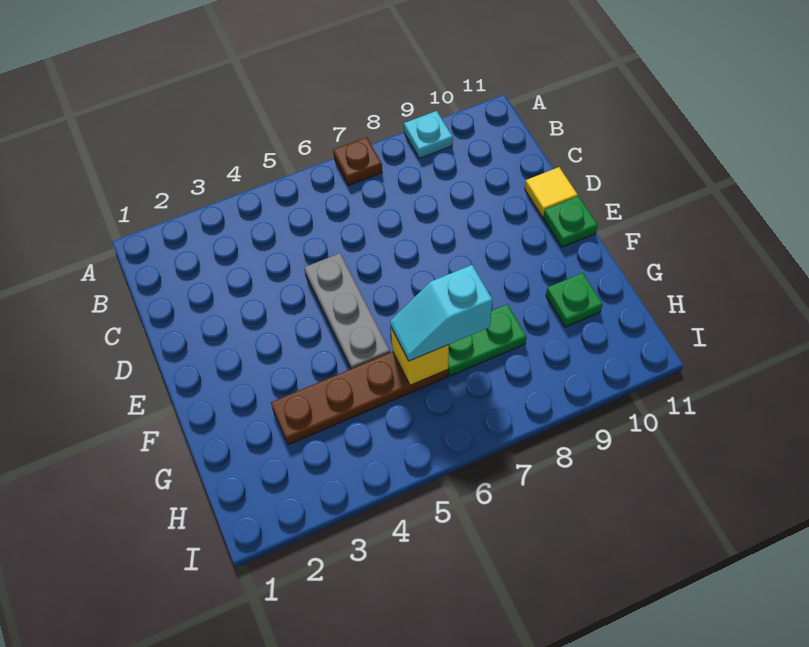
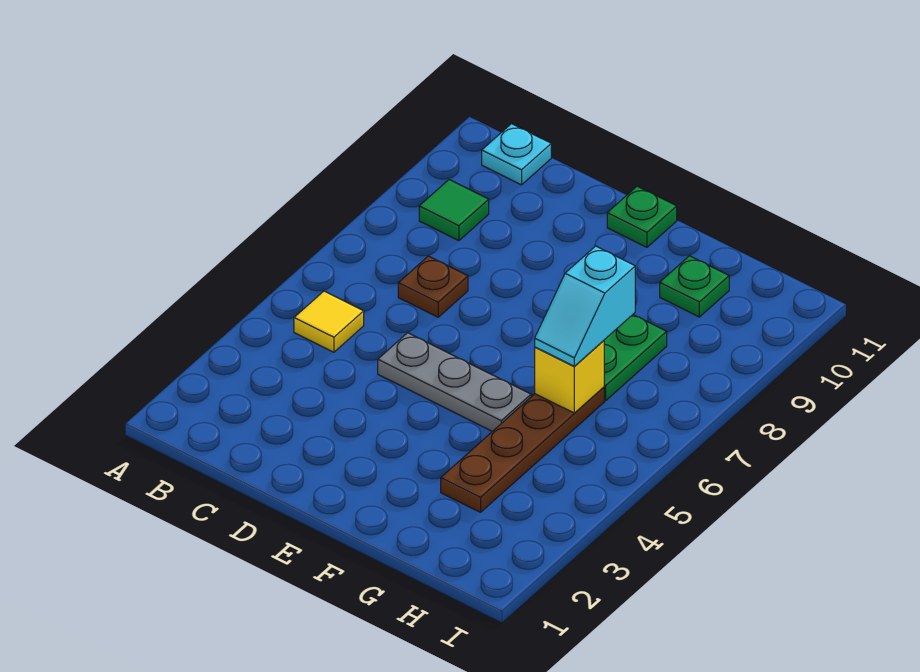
brown plate A7 level 1 -> brown plate C7 level 1
cyan plate A9 level 1 -> cyan plate B11 level 1
none -> green tile B9 level 1
yellow tile D11 level 1 -> yellow tile B5 level 1

